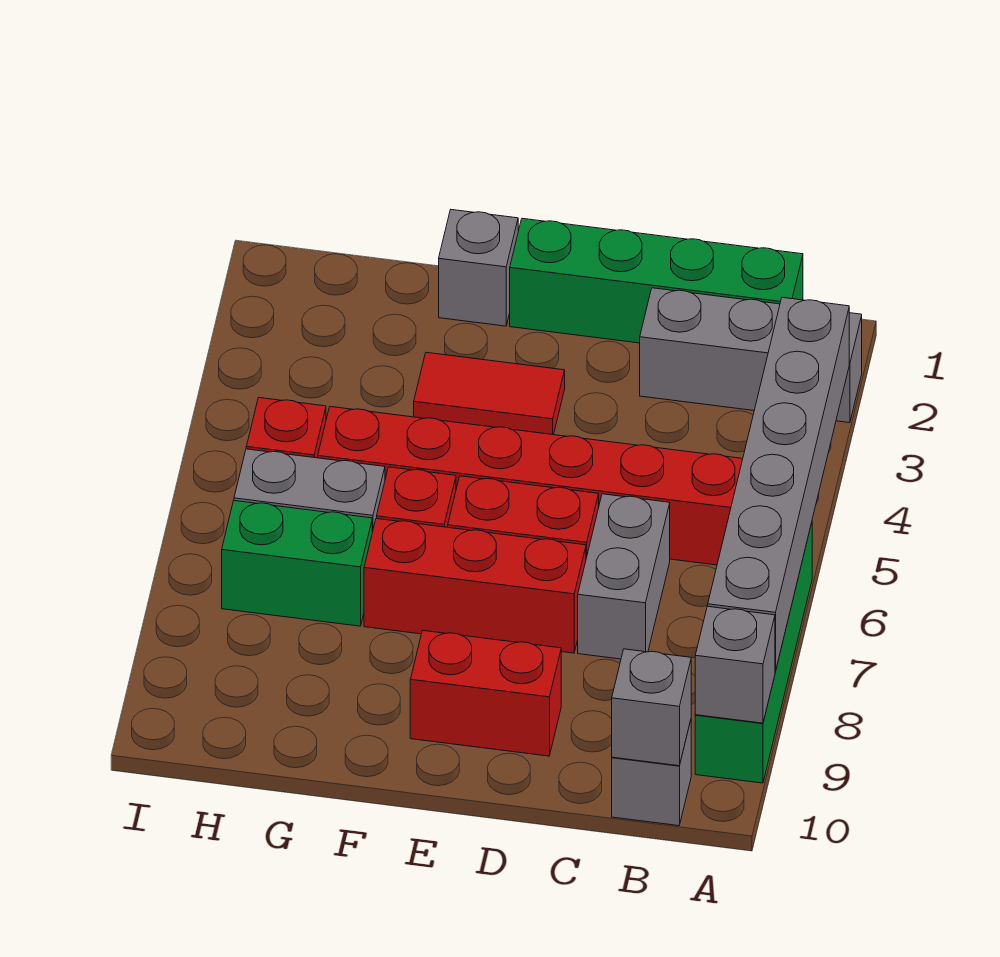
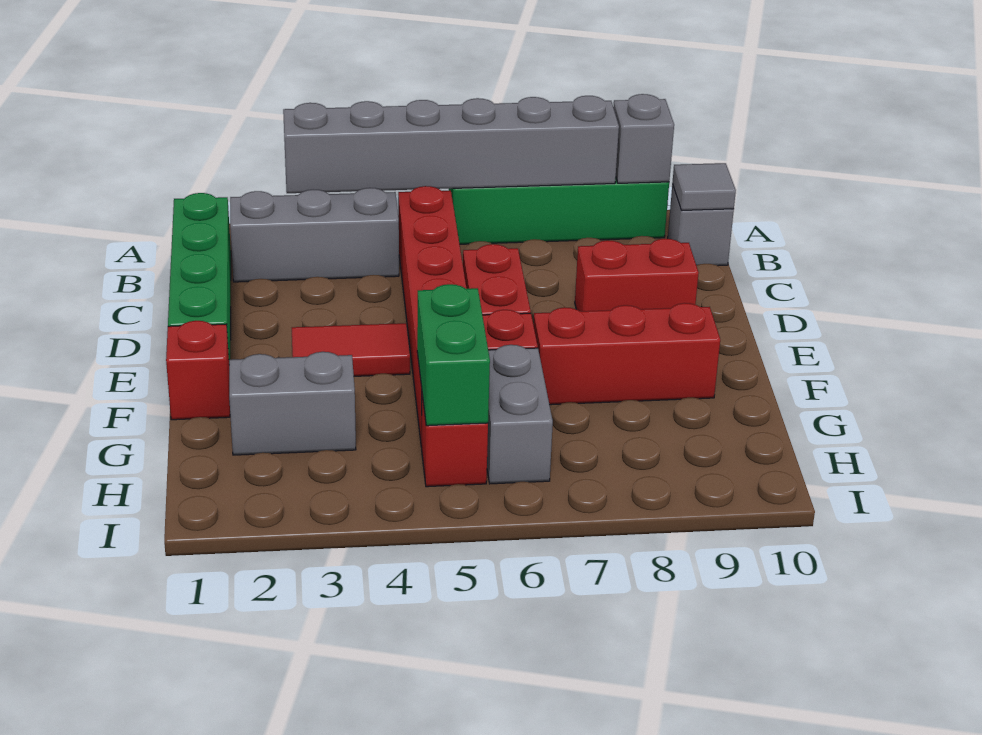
grey brick A2:C2 level 1 -> grey brick B2:B4 level 1
grey brick B10 level 2 -> grey tile B10 level 2
grey brick C6:C7 level 1 -> grey brick G2:G3 level 1
red brick D7:F7 level 1 -> red brick F7:F9 level 1
red brick D9:E9 level 1 -> red brick D8:D9 level 1
red tile E3:F3 level 1 -> red tile E3:E4 level 1
grey brick F1 level 1 -> red brick F1 level 1
green brick G7:H7 level 1 -> green brick G5:H5 level 2

